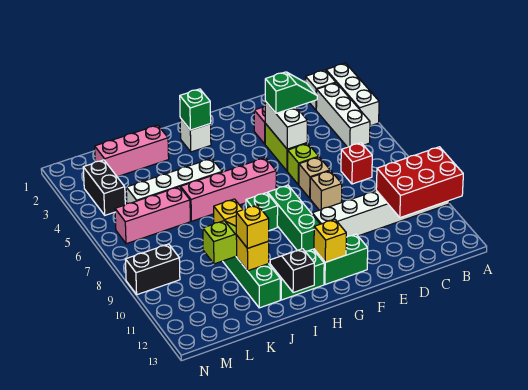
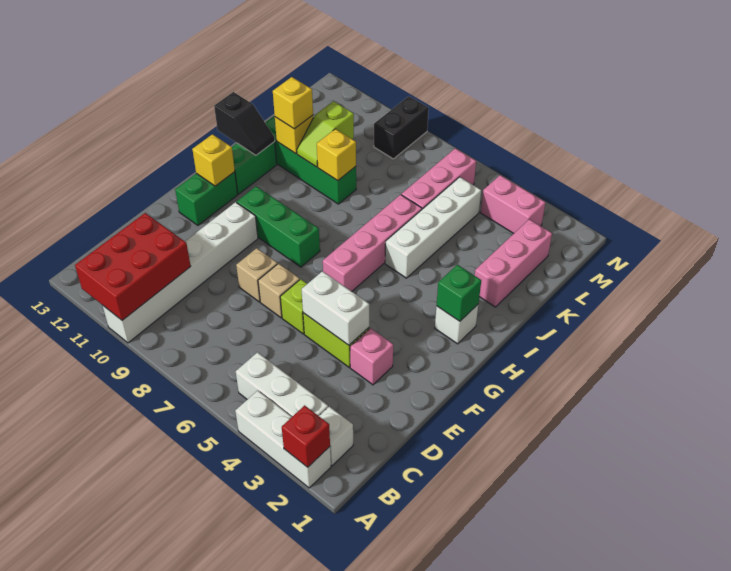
red brick C7 level 1 -> red brick A2 level 2
green slope D4:E4 level 3 top E -> none
green brick H8 level 1 -> none
black brick M3:M4 level 1 -> pink brick M3:M4 level 1

